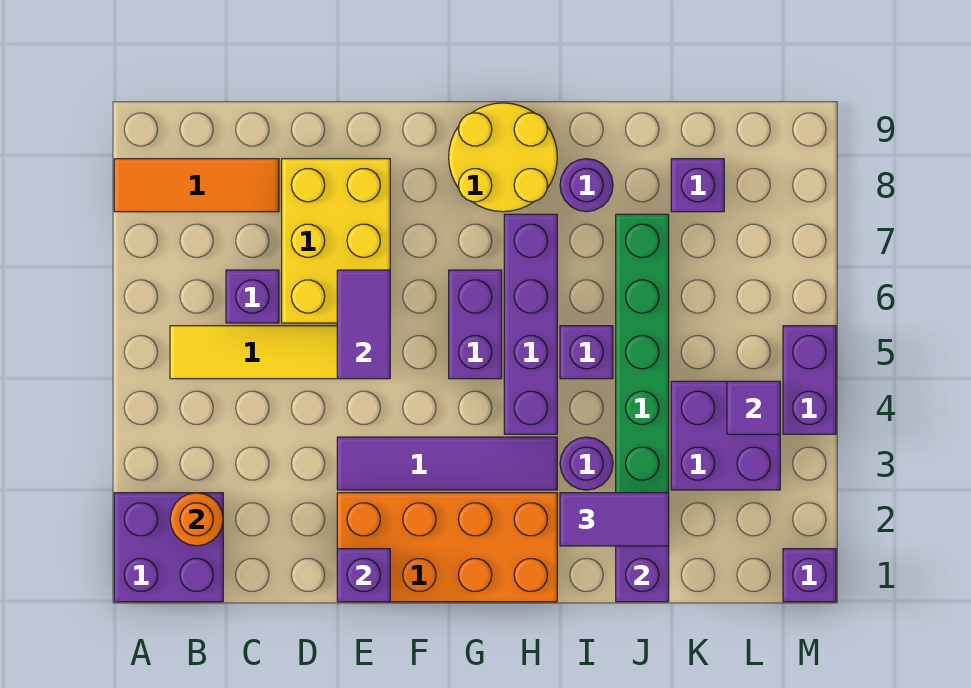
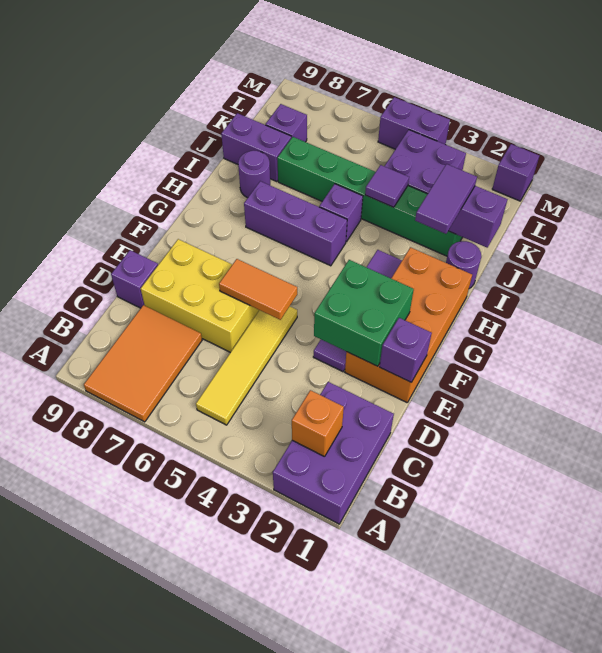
purple brick A1:B2 level 1 -> purple brick A1:C2 level 1
orange tile A8:C8 level 1 -> orange tile A7:C8 level 1
orange round brick B2 level 2 -> orange brick B2 level 2
purple brick C6 level 1 -> purple brick D9 level 1
none -> green brick E2:F3 level 2
purple tile E5:E6 level 2 -> orange tile E5:E6 level 2
purple brick G5:G6 level 1 -> purple brick J8:J9 level 1
yellow round brick G8:H9 level 1 -> none
purple brick H4:H7 level 1 -> purple brick H5:H7 level 1
purple round brick I3 level 1 -> purple round brick I1 level 1
purple tile L4 level 2 -> purple tile J4 level 2

